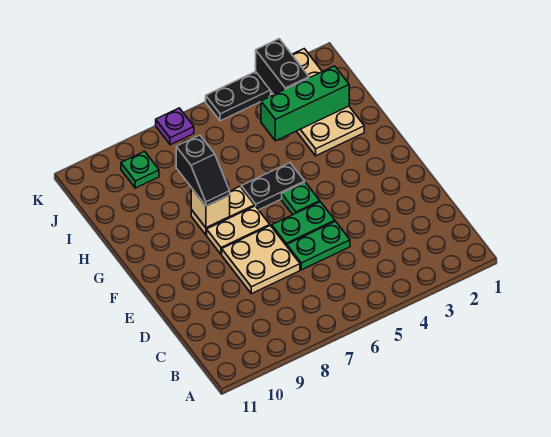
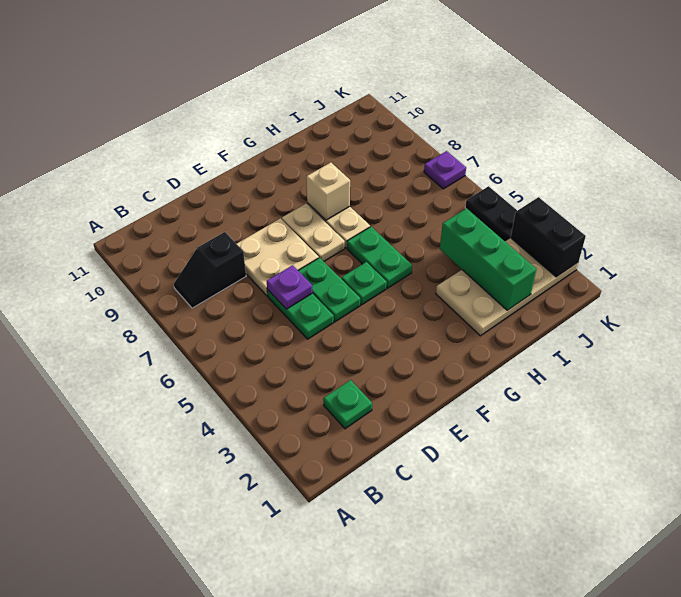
none -> purple plate D6 level 2
black plate G5:G6 level 1 -> green plate G5:G6 level 1
black slope G8:H8 level 3 top H -> black slope B8:C8 level 1 top C
black brick J3:K3 level 2 -> black brick K2:K3 level 2
green plate J9 level 1 -> green plate C2 level 1

